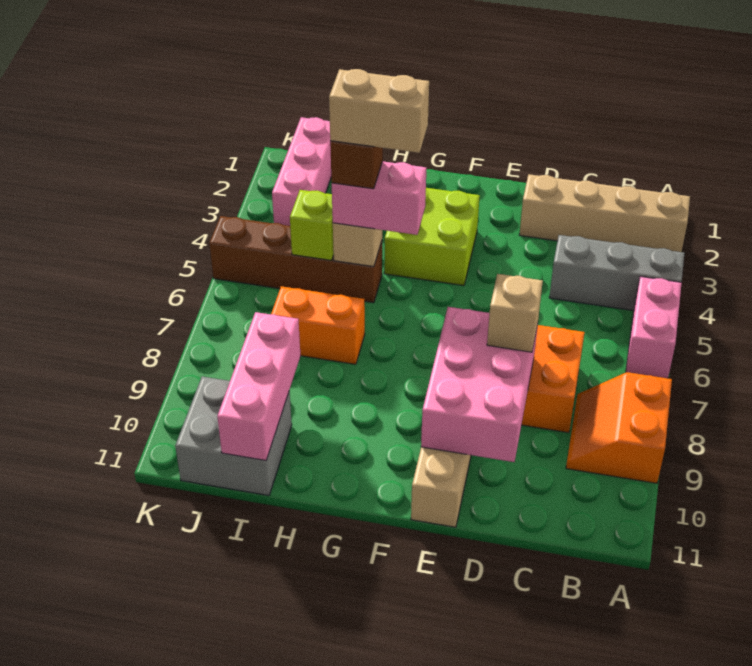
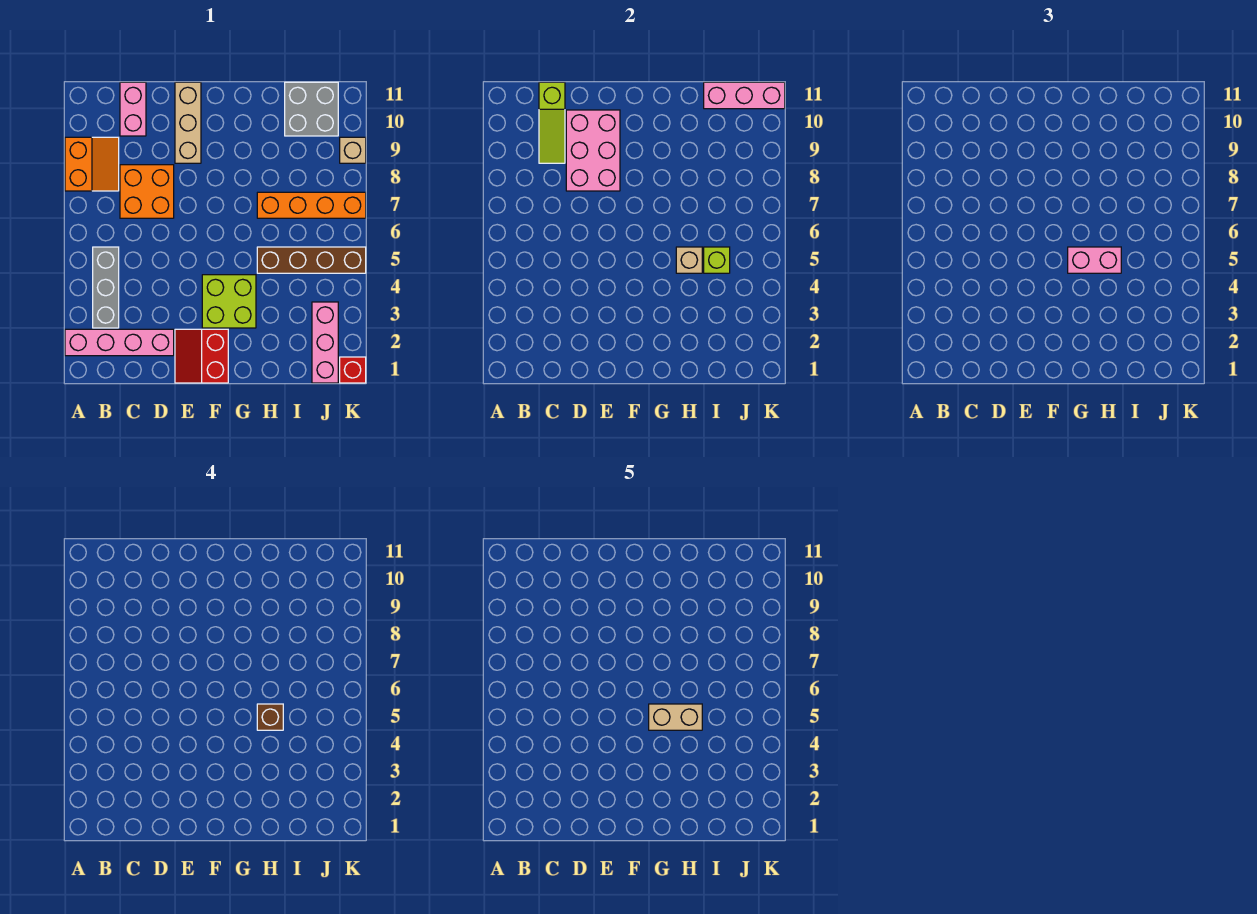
tan brick A2:D2 level 1 -> pink brick A2:D2 level 1
grey brick A4:C4 level 1 -> grey brick B3:B5 level 1
pink brick A5:A6 level 1 -> pink brick C10:C11 level 1
none -> lime slope C9:C11 level 2 top 11
tan brick D8 level 3 -> tan brick K9 level 1
none -> red slope E1:F2 level 1 top F
orange brick H7:I7 level 1 -> orange brick H7:K7 level 1
pink brick I9:I11 level 2 -> pink brick I11:K11 level 2
none -> red brick K1 level 1

